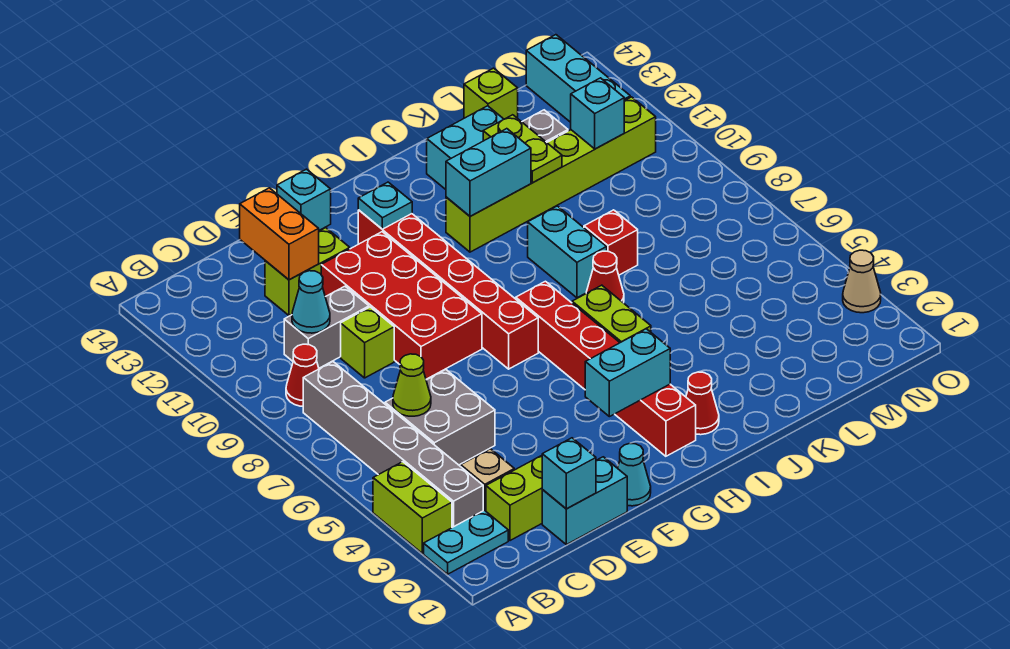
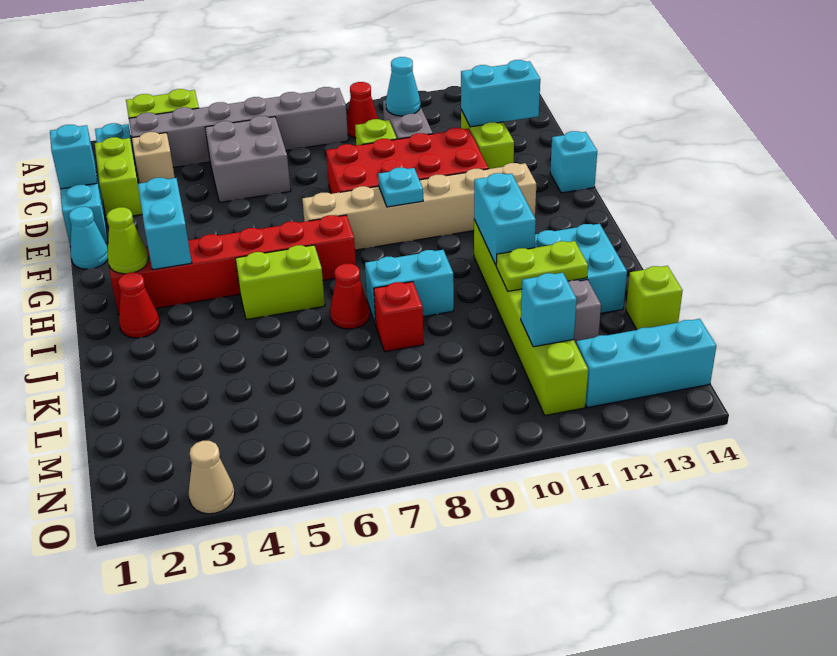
lime cone C6 level 2 -> lime cone H2 level 2
orange brick D12:D13 level 2 -> cyan brick D12:D13 level 2
red brick G7:G12 level 1 -> tan brick G7:G12 level 1
cyan plate G12 level 2 -> cyan plate G9 level 2

